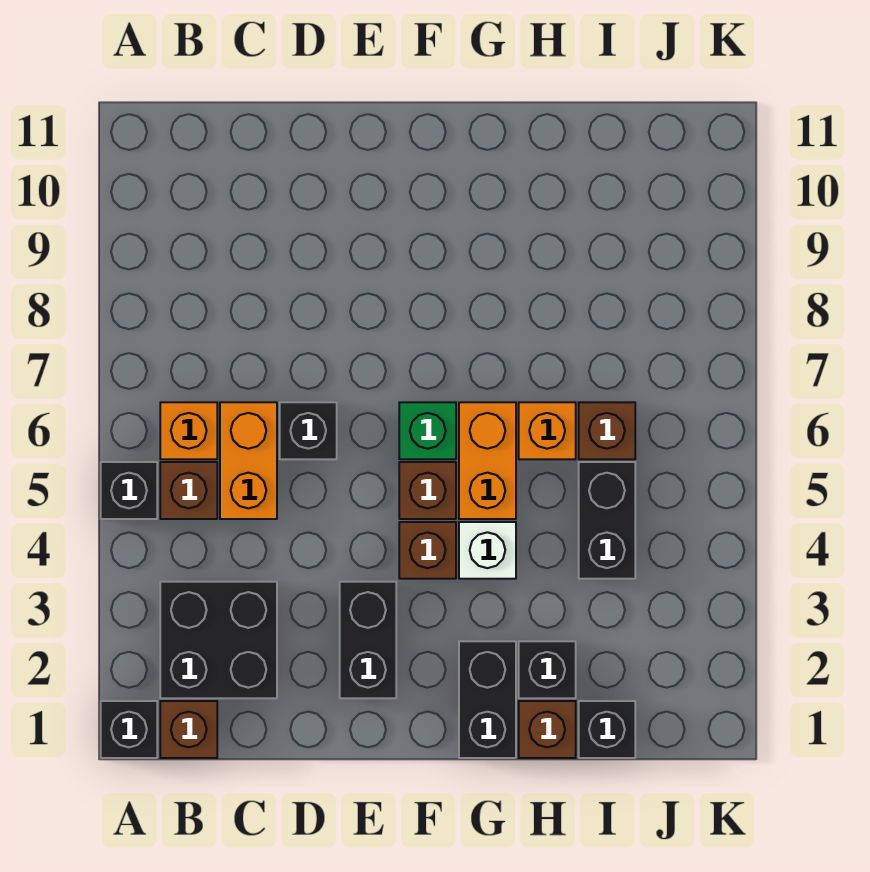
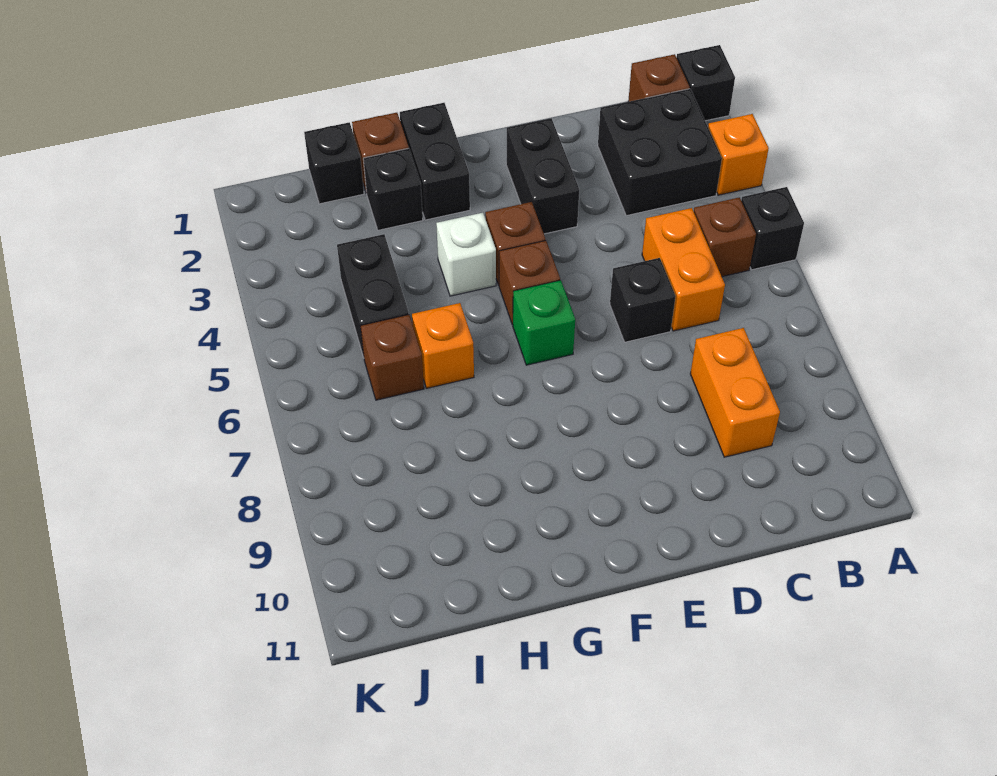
orange brick B6 level 1 -> orange brick A3 level 1
orange brick G5:G6 level 1 -> orange brick C8:C9 level 1

